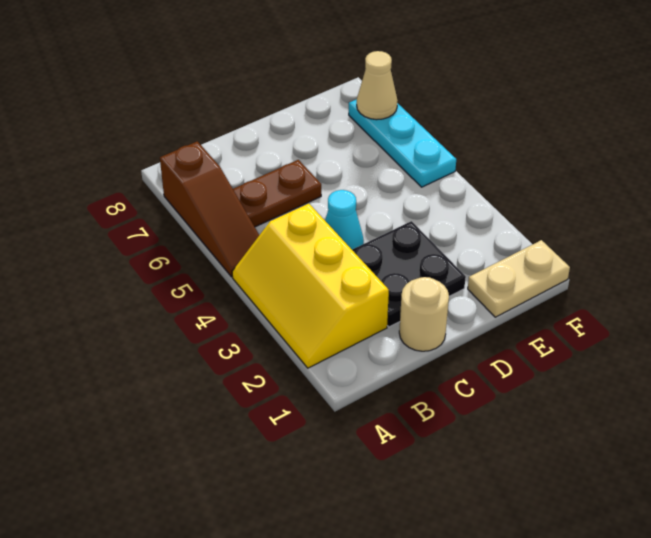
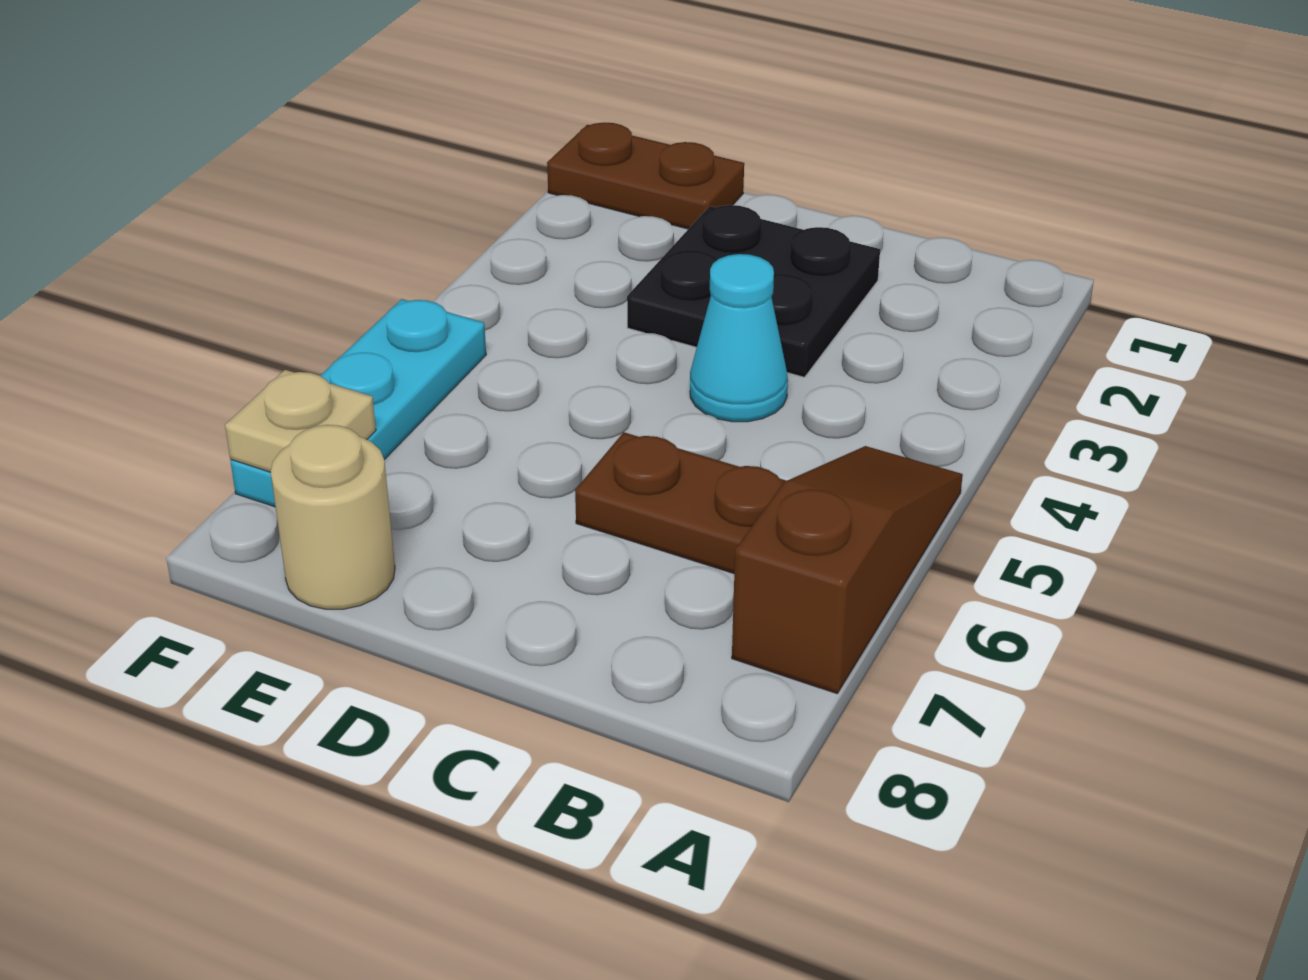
yellow slope A2:B4 level 1 top B -> none
tan round brick C1 level 1 -> tan round brick E8 level 1
tan plate E1:F1 level 1 -> brown plate E1:F1 level 1
tan cone F7 level 2 -> tan plate F7 level 2

